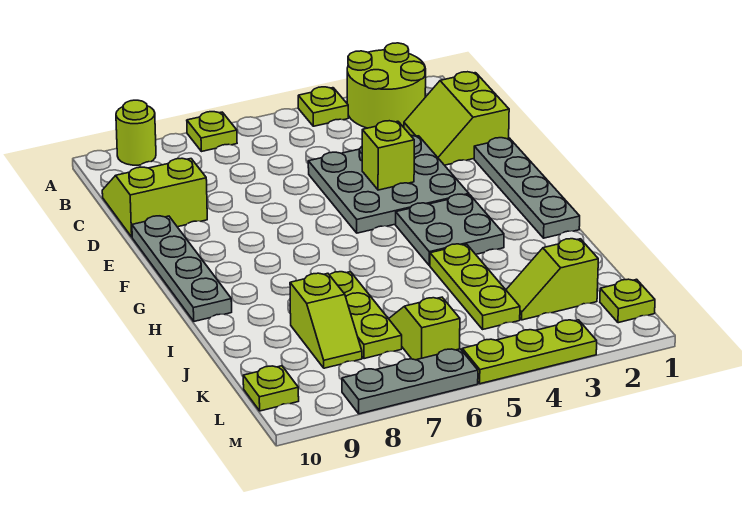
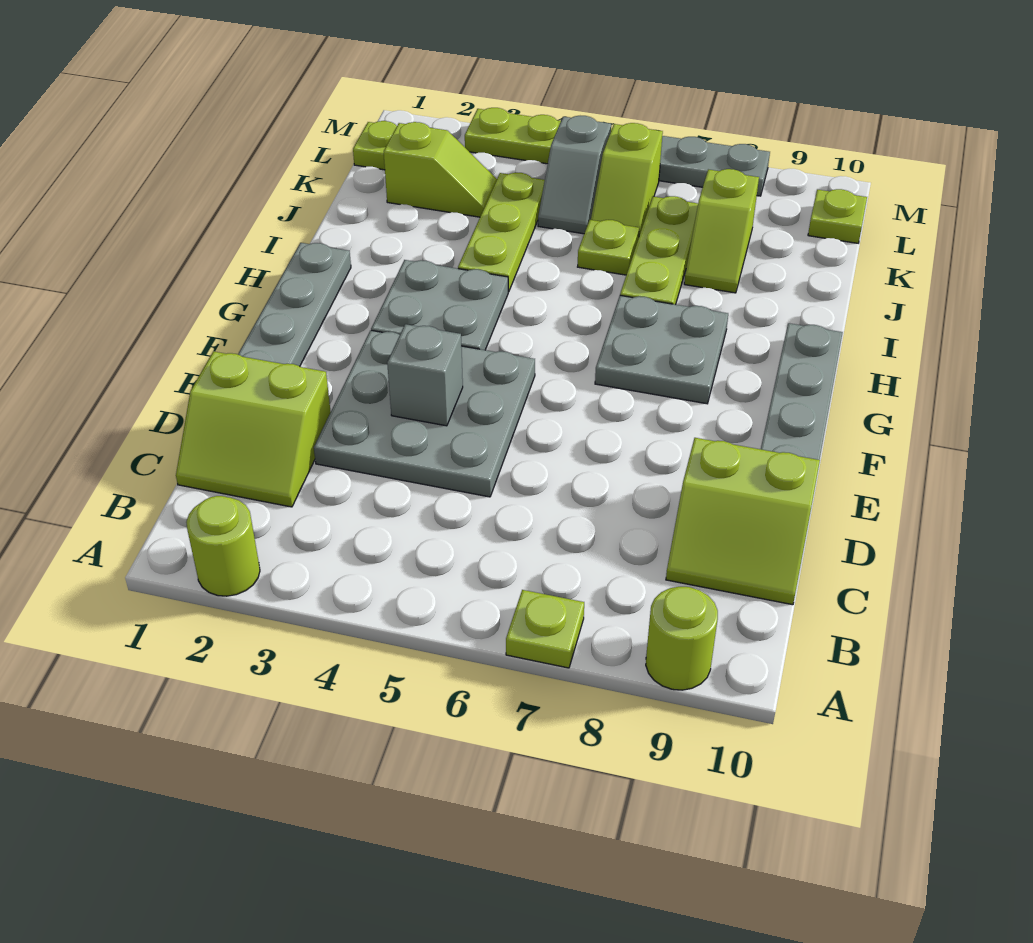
lime round brick A2:B3 level 1 -> lime round brick A2 level 1
lime plate A4 level 1 -> lime plate J6 level 1
lime slope C1:D2 level 1 top 1 -> lime slope C1:D2 level 1 top D
lime brick E4 level 2 -> grey brick E4 level 2
none -> grey plate G7:H8 level 1
lime slope J8:K8 level 1 top J -> lime slope J8:K8 level 1 top K
none -> grey slope K5:L5 level 1 top L

